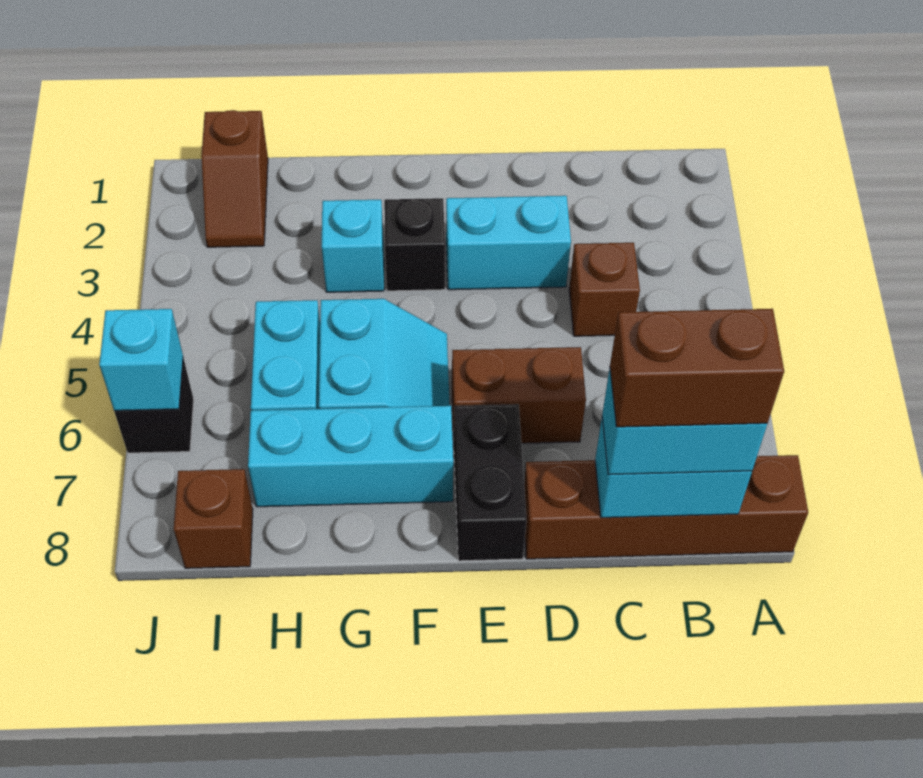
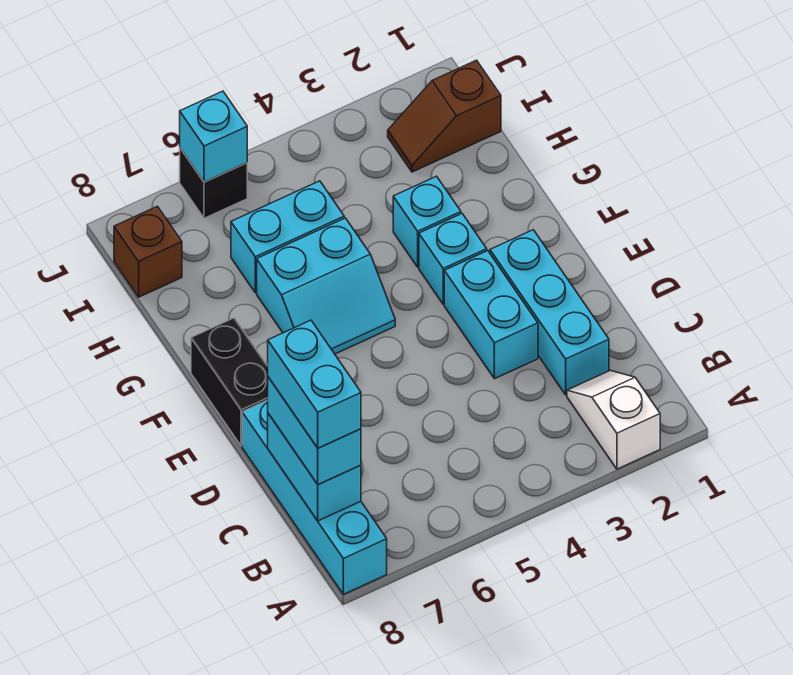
none -> white slope A2:B2 level 1 top A
brown brick A8:D8 level 1 -> cyan brick A8:D8 level 1
brown brick B8:C8 level 4 -> cyan brick B8:C8 level 4
brown brick C4 level 1 -> none
brown brick D6:E6 level 1 -> none
black brick E7:E8 level 1 -> black brick E8:F8 level 1
black brick F3 level 1 -> cyan brick F3 level 1
cyan brick F7:H7 level 1 -> cyan brick C2:E2 level 1

